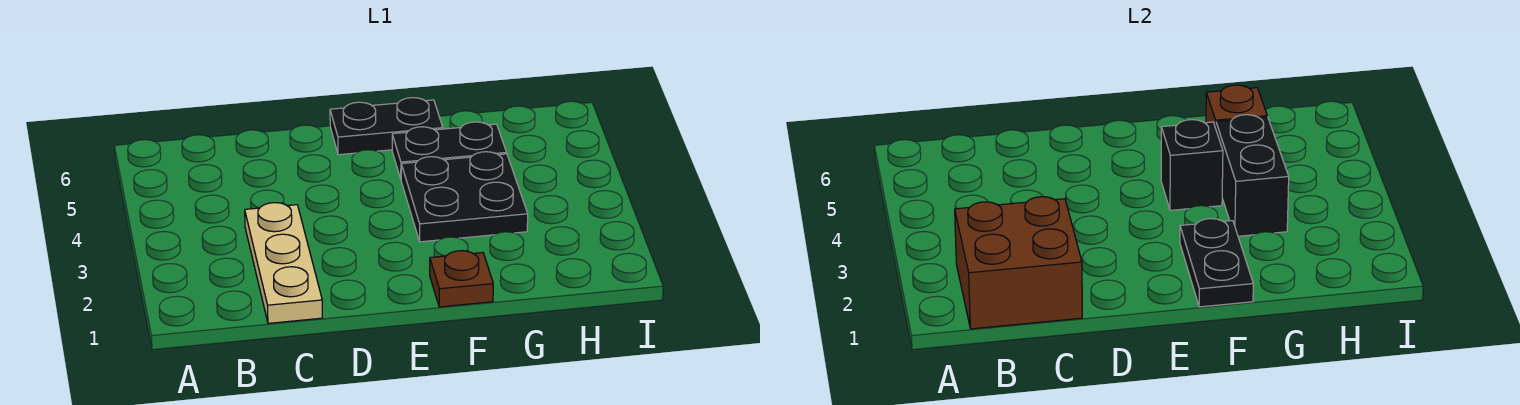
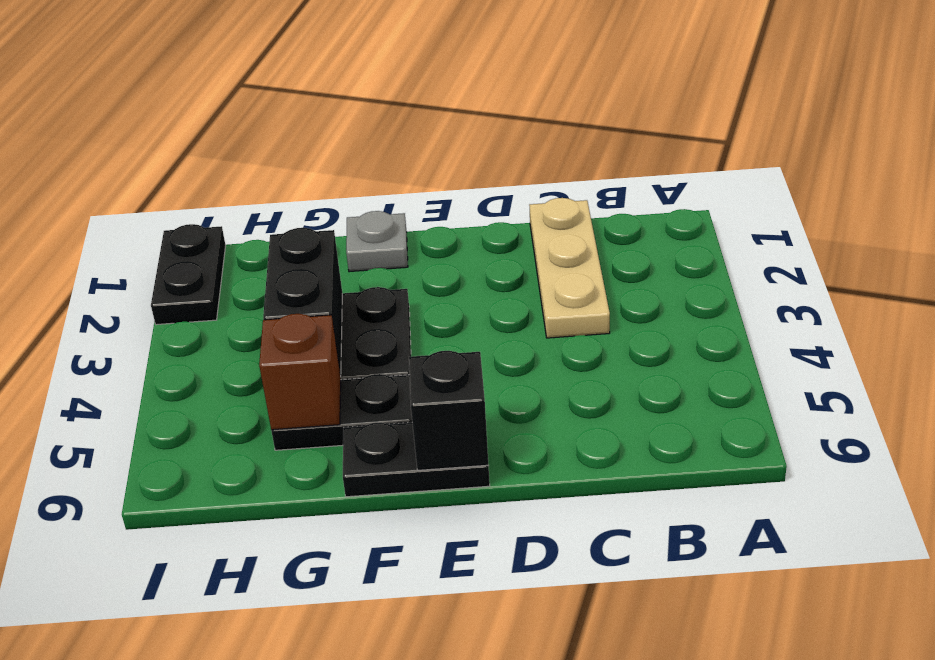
brown brick B1:C2 level 2 -> none
brown plate F1 level 1 -> grey plate F1 level 1
black plate F1:F2 level 2 -> black plate I1:I2 level 1
black brick F4 level 2 -> black brick E6 level 2

